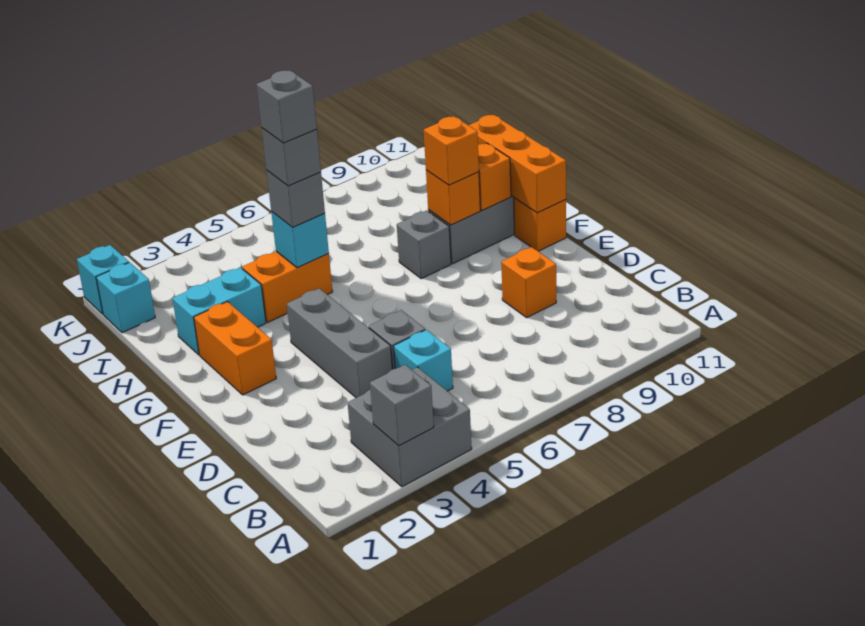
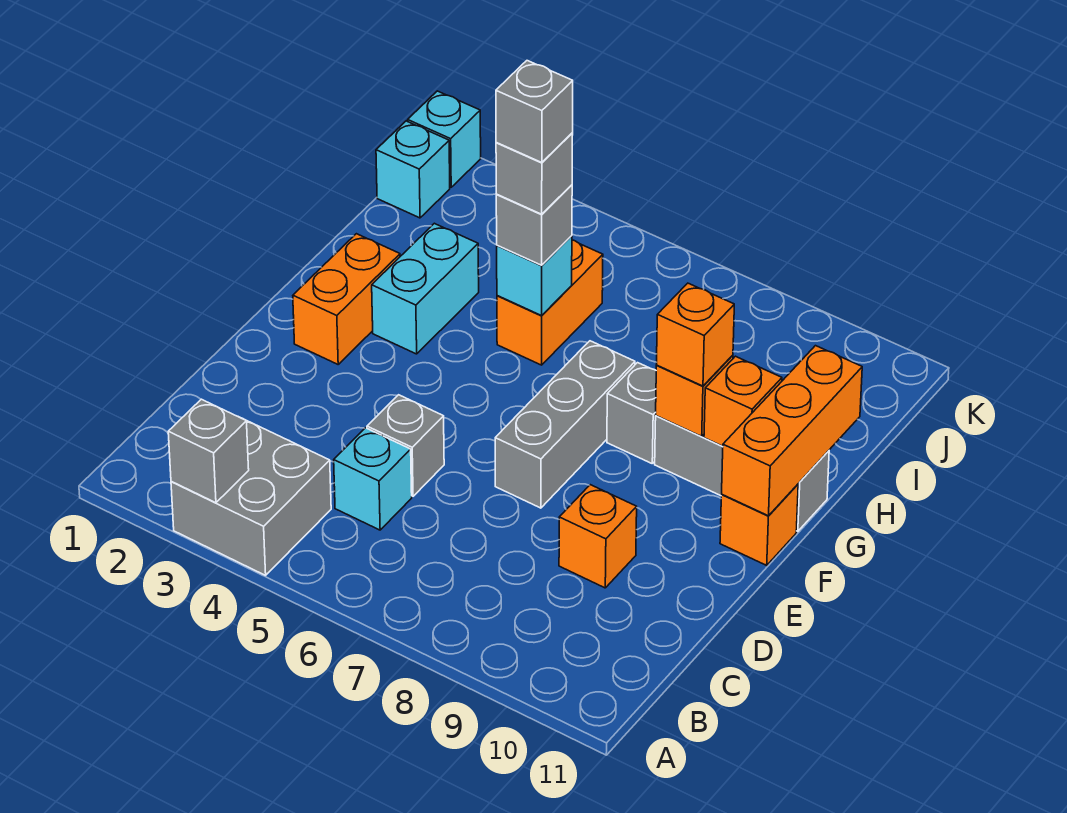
grey brick D4:F4 level 1 -> grey brick E7:G7 level 1
cyan brick H2:H3 level 1 -> cyan brick G3:H3 level 1
orange brick H4:H5 level 1 -> orange brick H5:I5 level 1

